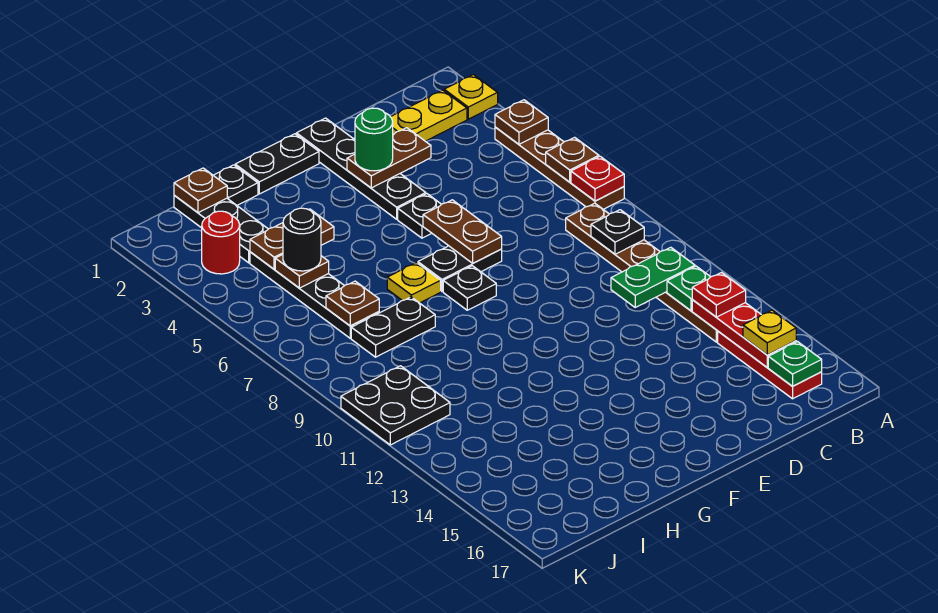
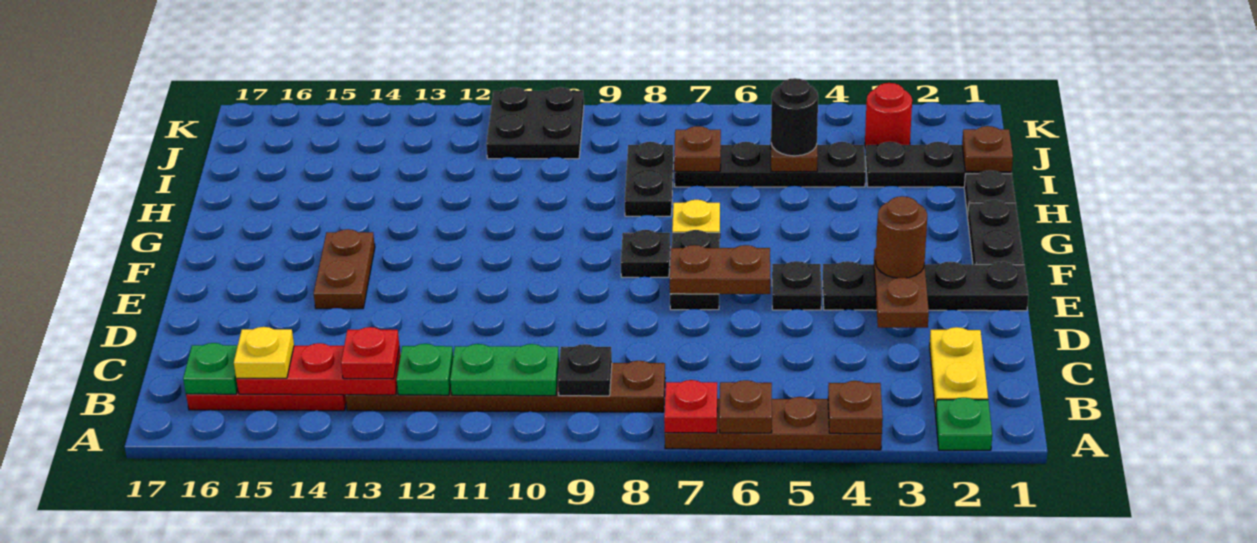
yellow plate A2 level 1 -> green plate A2 level 1
green plate B11:C11 level 2 -> green plate B10:B11 level 2
green round brick E3 level 3 -> brown round brick E3 level 3
brown plate H4:I4 level 2 -> brown plate E14:F14 level 1

